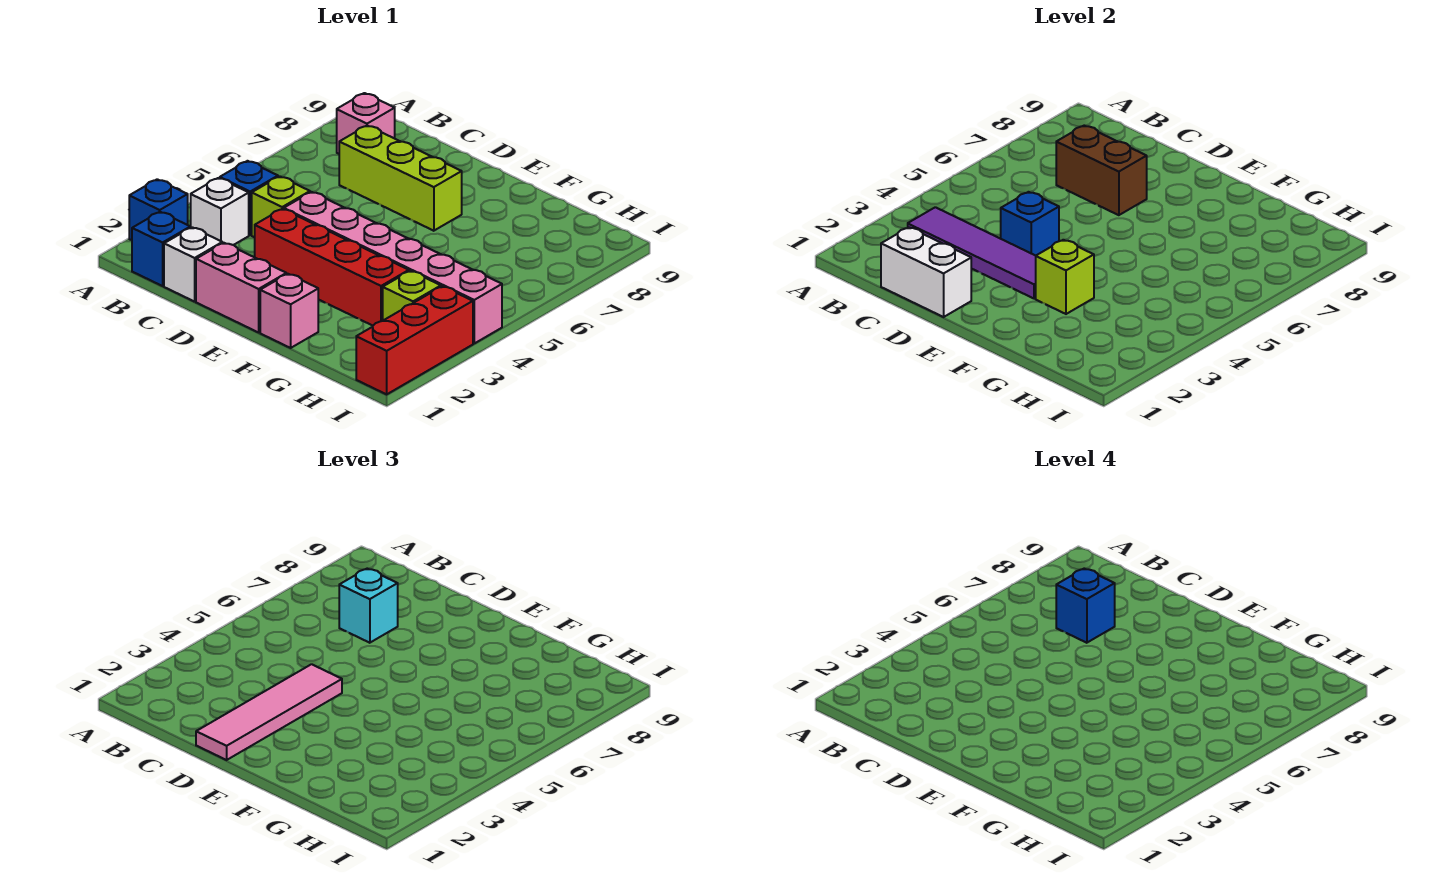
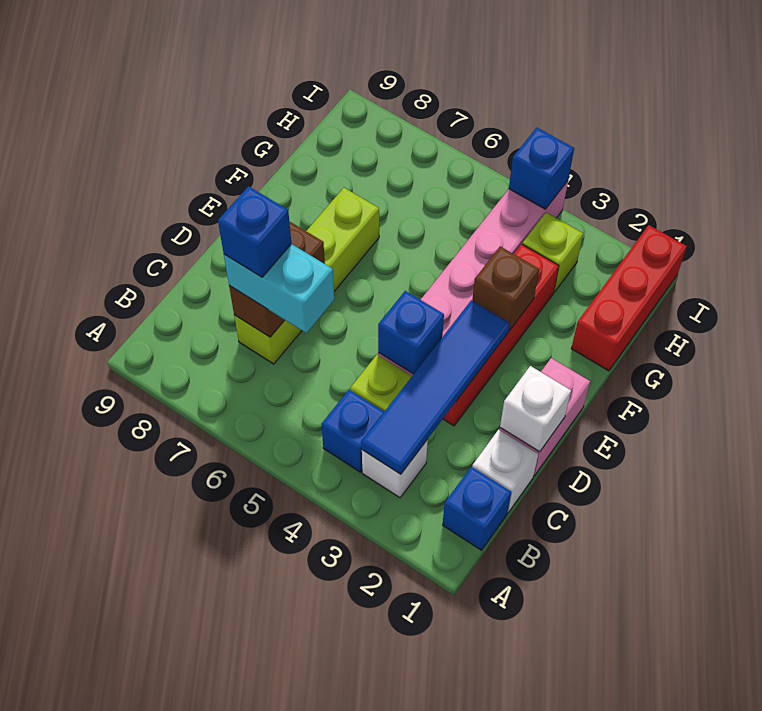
blue brick A2 level 1 -> blue brick I4 level 2
purple tile B3:E3 level 2 -> blue tile B3:E3 level 2
pink brick B8 level 1 -> none
white brick C1:D1 level 2 -> white brick D1 level 2
lime brick C7:E7 level 1 -> lime brick C7:F7 level 1
cyan brick C7 level 3 -> cyan brick C6:C7 level 3
pink tile D1:D4 level 3 -> none
pink brick F1 level 1 -> none
lime brick F3 level 2 -> brown brick F3 level 2
red brick I1:I3 level 1 -> red brick G1:I1 level 1

